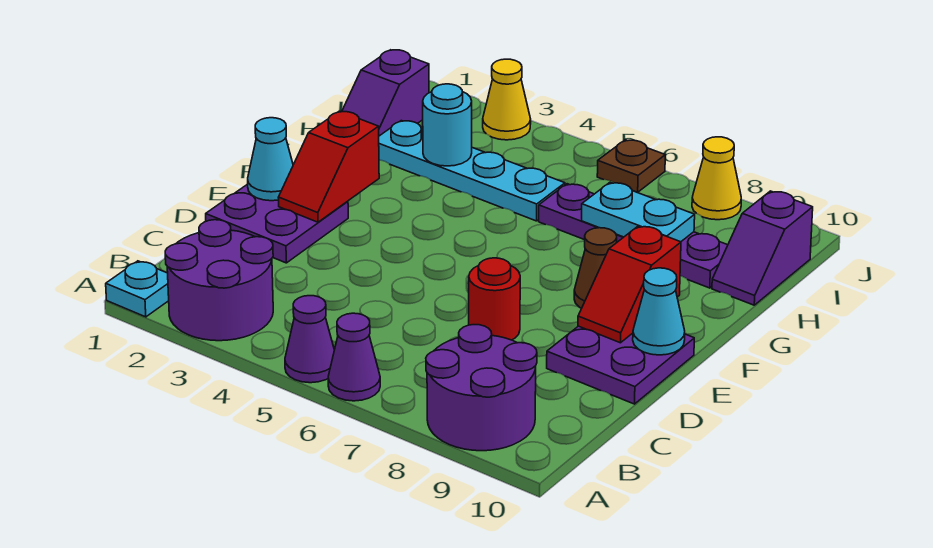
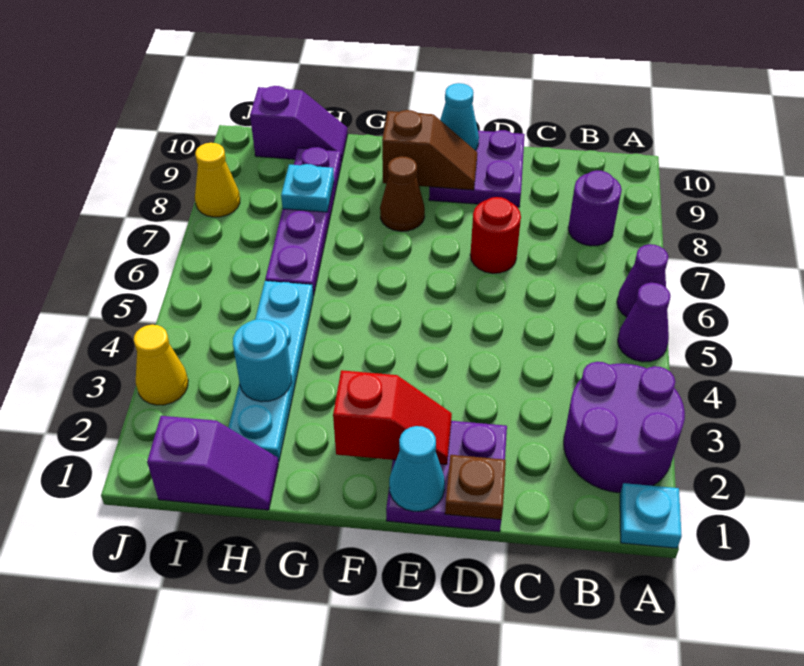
purple round brick A8:B9 level 1 -> purple round brick B8 level 1
red slope E9:F9 level 2 top F -> brown slope E9:F9 level 2 top F
cyan plate H7:H8 level 2 -> cyan plate H8 level 2
brown plate J6 level 1 -> brown plate D1 level 2

